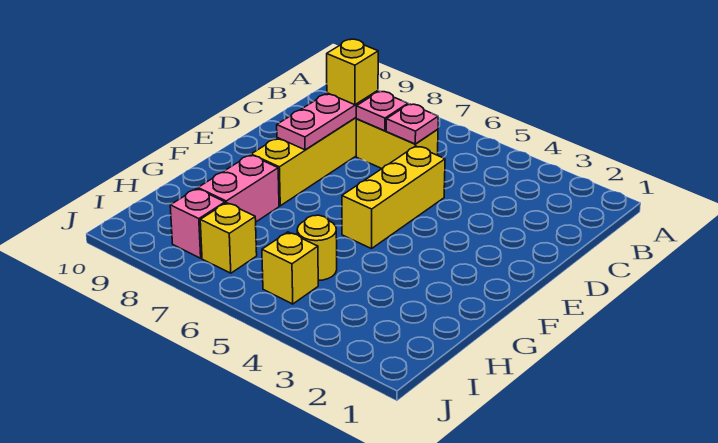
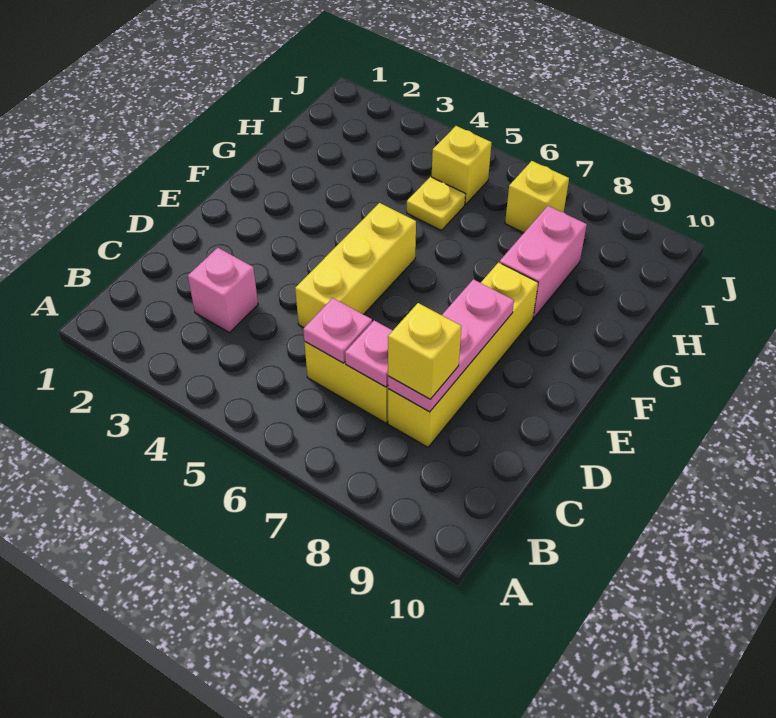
yellow round brick H5 level 1 -> yellow plate H5 level 1
pink brick I8 level 1 -> pink brick C3 level 1

